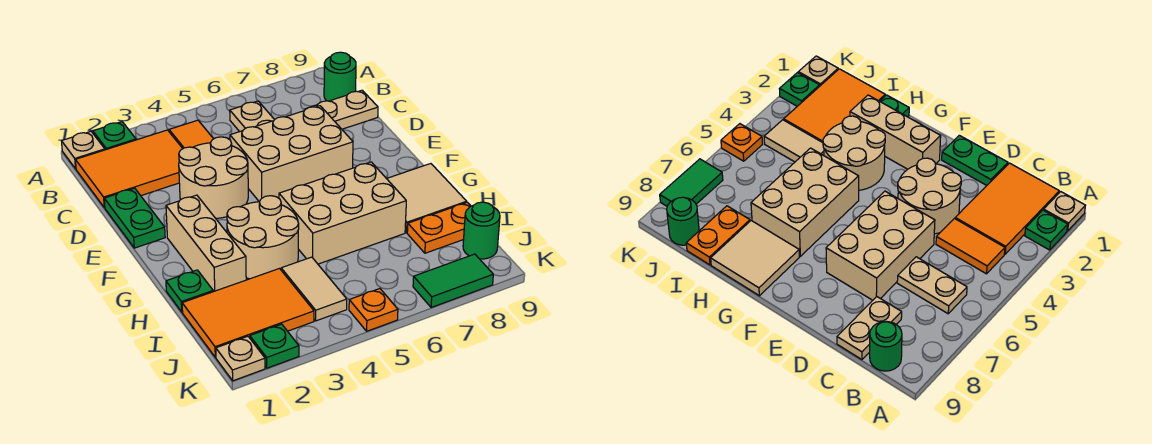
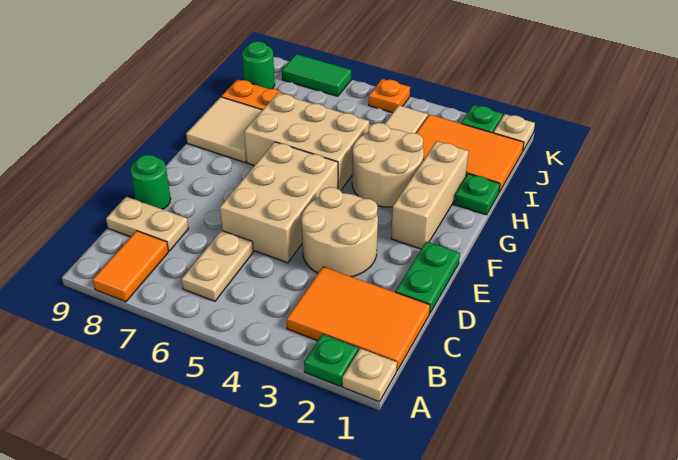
orange tile B4:C4 level 1 -> orange tile A8:B8 level 1
green round brick B9 level 1 -> green round brick D9 level 1
tan brick D5:E7 level 1 -> tan brick D5:F6 level 1

